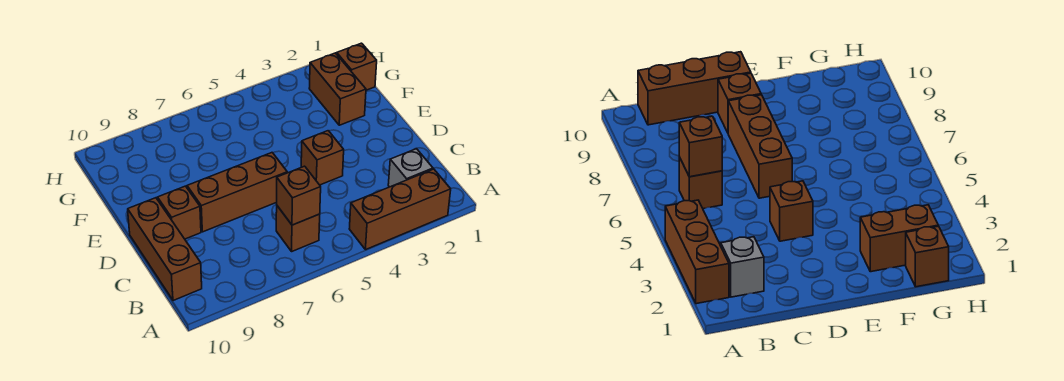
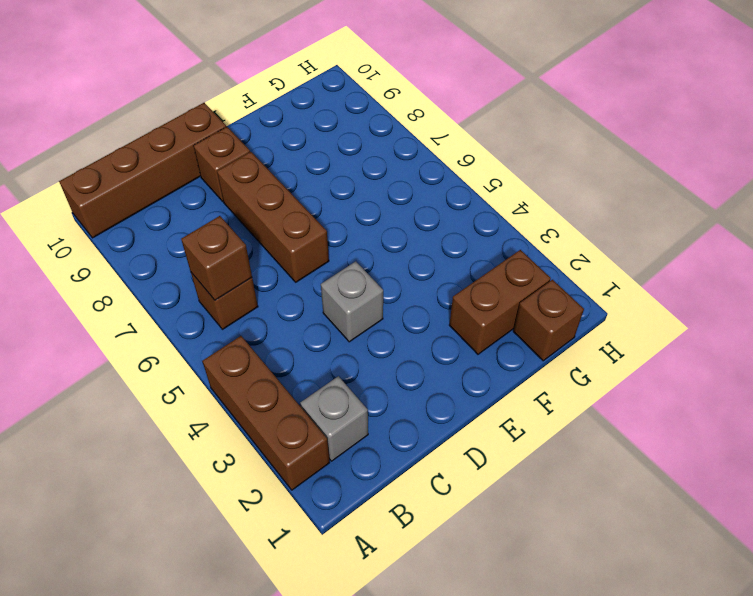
brown brick B10:D10 level 1 -> brown brick A10:D10 level 1
brown brick D4 level 1 -> grey brick D4 level 1

